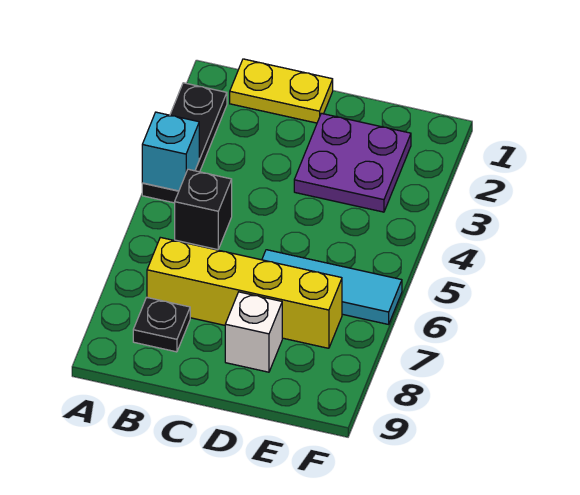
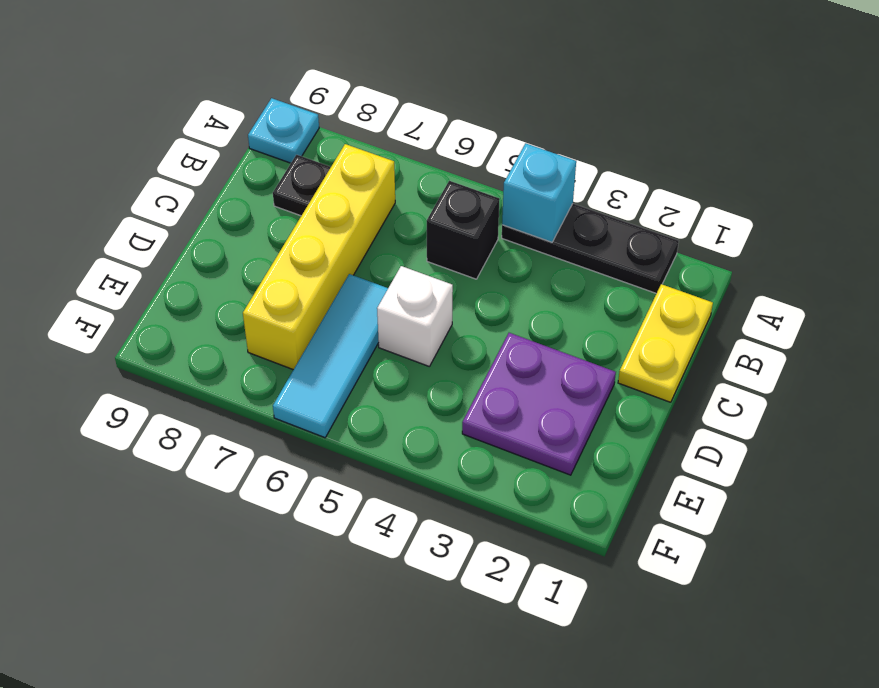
none -> cyan plate A9 level 1
white brick D8 level 1 -> white brick D5 level 1

